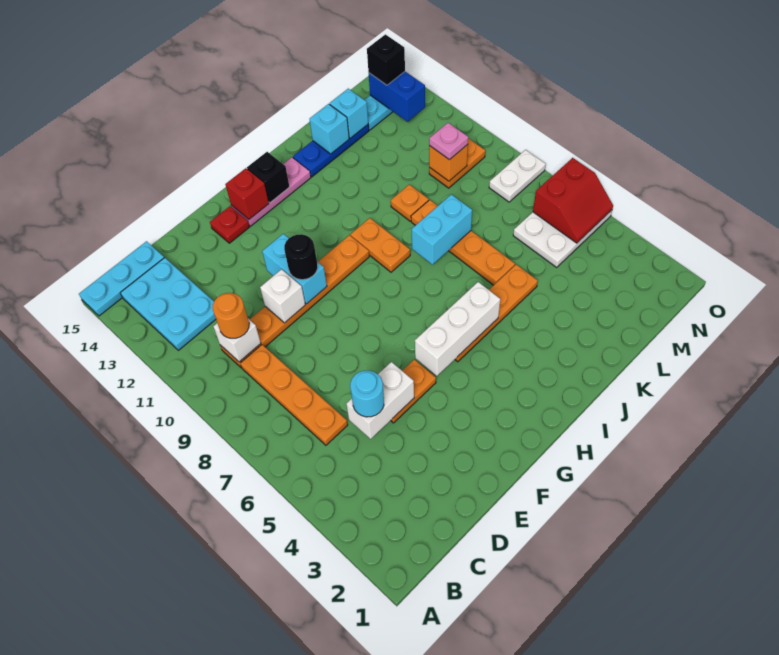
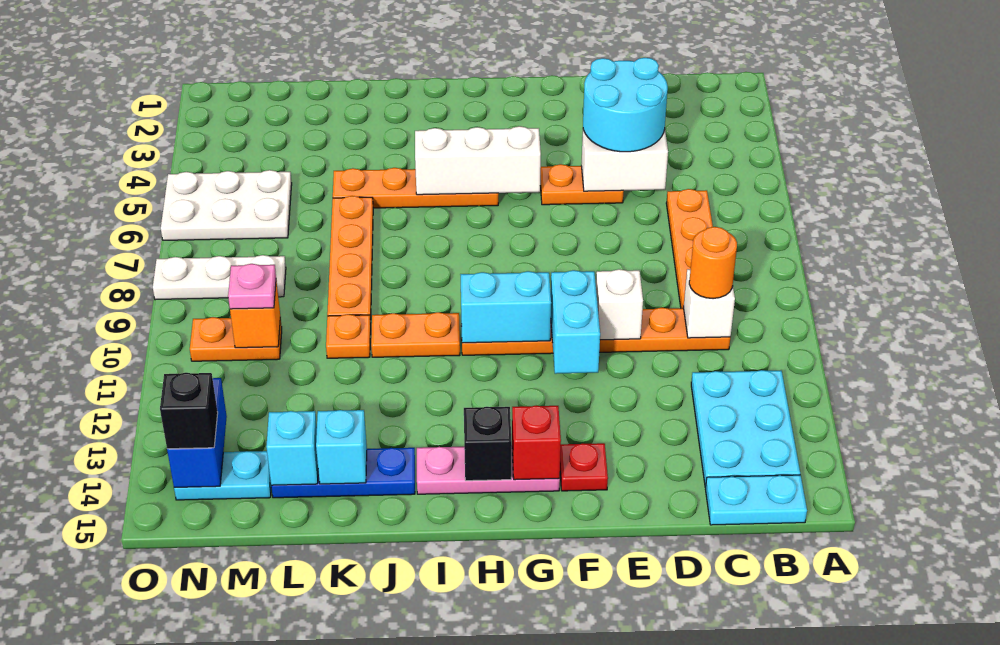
cyan plate A15:C15 level 1 -> cyan plate B15:C15 level 1
cyan round brick D5 level 3 -> cyan round brick D4:E5 level 3
black round brick F10 level 3 -> none
orange plate I9:I10 level 1 -> orange plate I10:J10 level 1
cyan brick J8:K8 level 2 -> cyan brick G10:H10 level 2
red slope N5:O6 level 2 top 6 -> none
white plate N8:O8 level 1 -> white plate M8:O8 level 1

